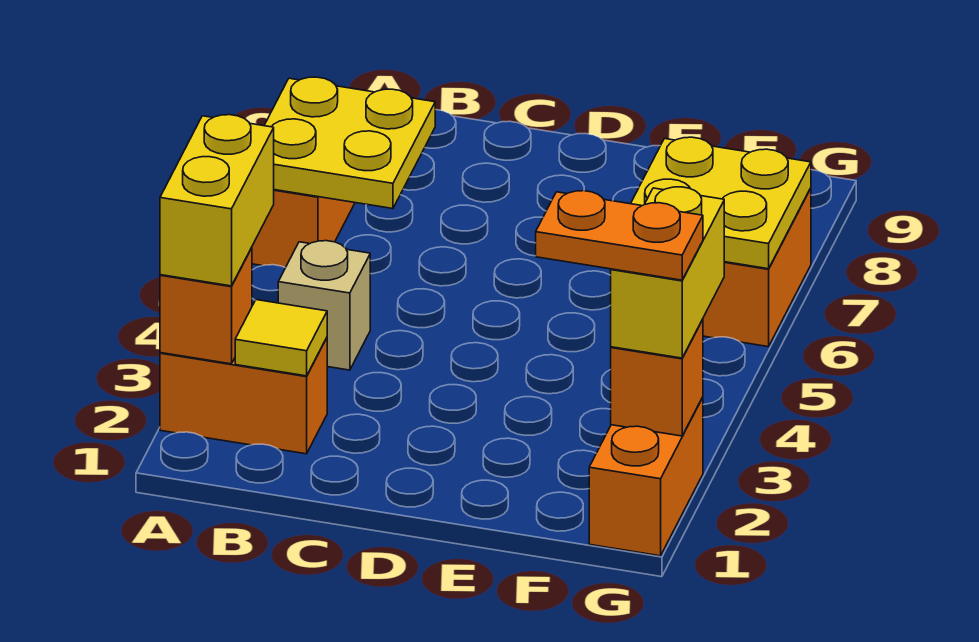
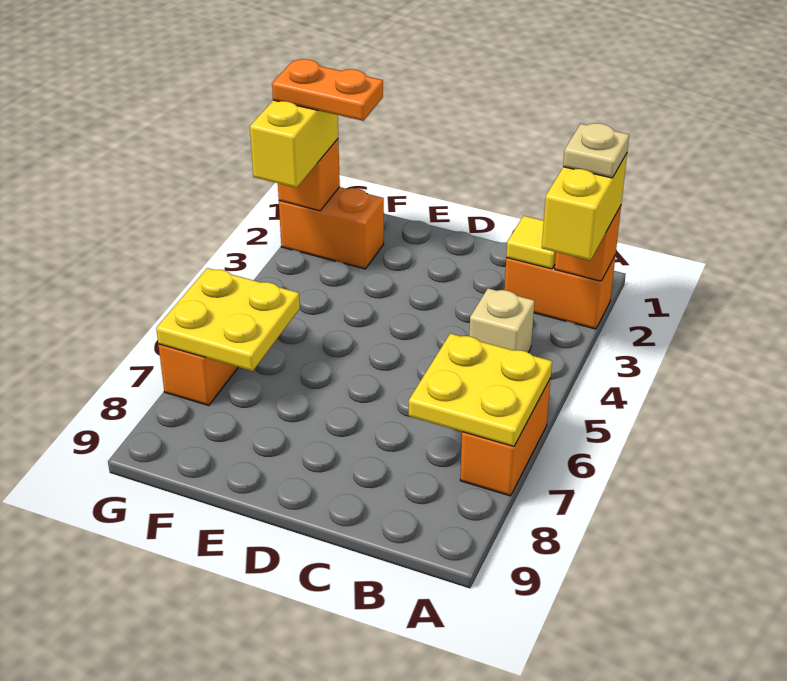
none -> tan plate A2 level 4
orange brick G1:G2 level 1 -> orange brick F2:G2 level 1

